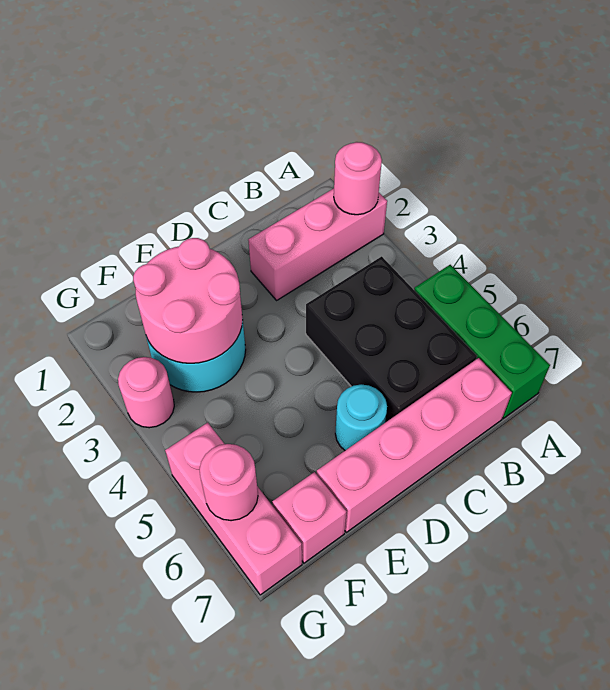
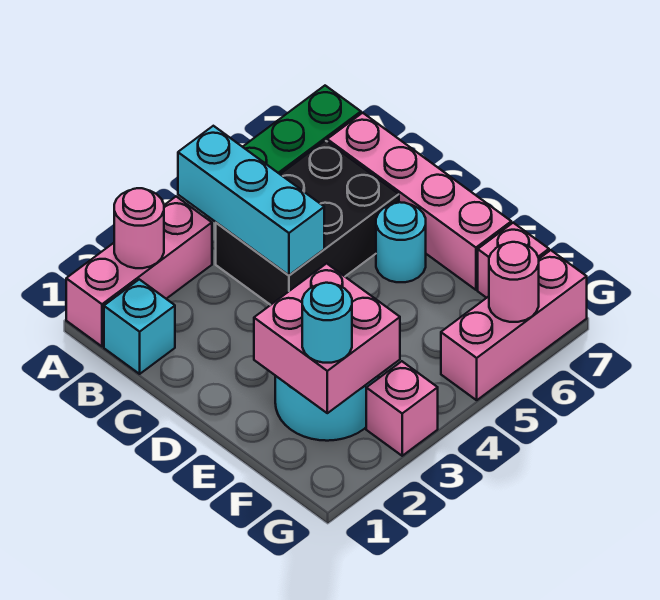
pink brick A2:C2 level 1 -> pink brick A1:A3 level 1
none -> cyan brick A4:C4 level 2
none -> cyan brick B1 level 1
pink round brick E2:F3 level 2 -> pink brick E2:F3 level 2
none -> cyan round brick F2 level 3
pink round brick G3 level 1 -> pink brick G3 level 1

